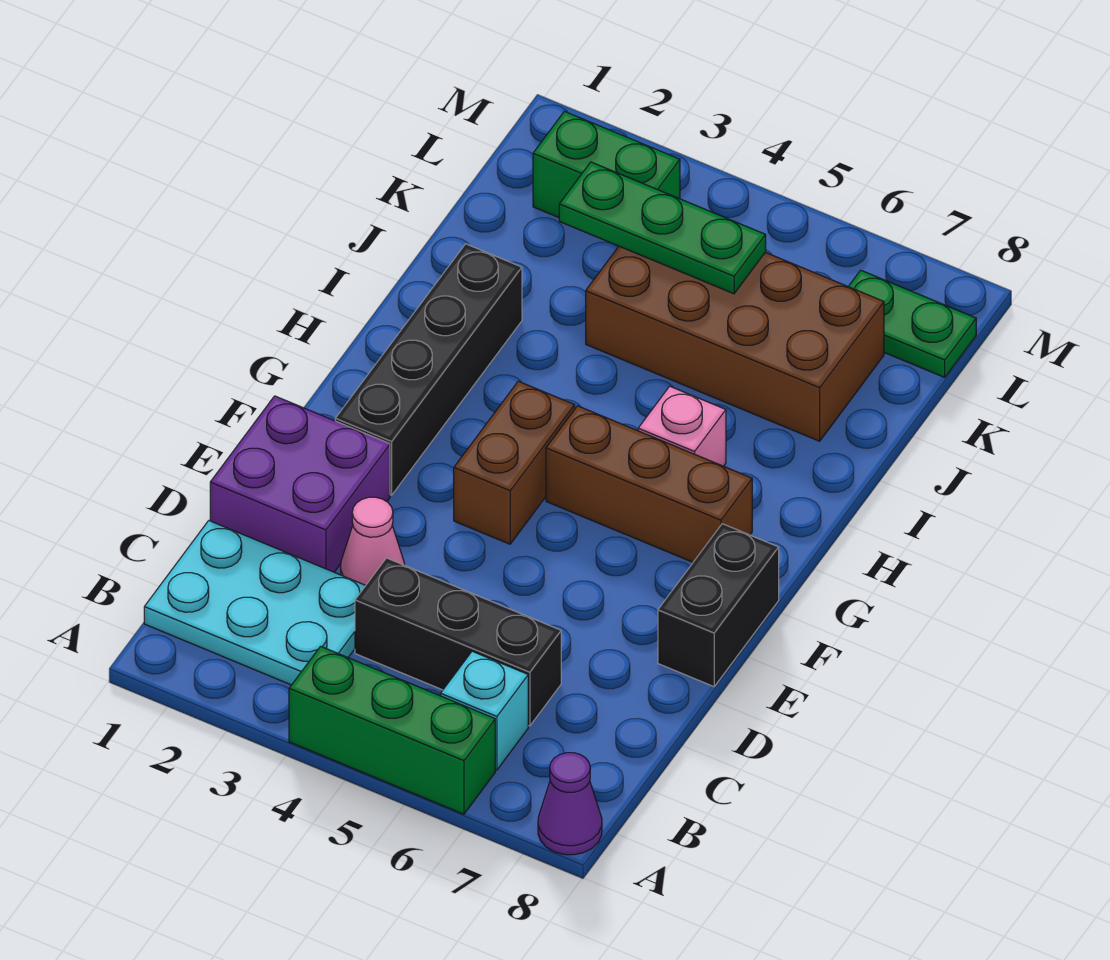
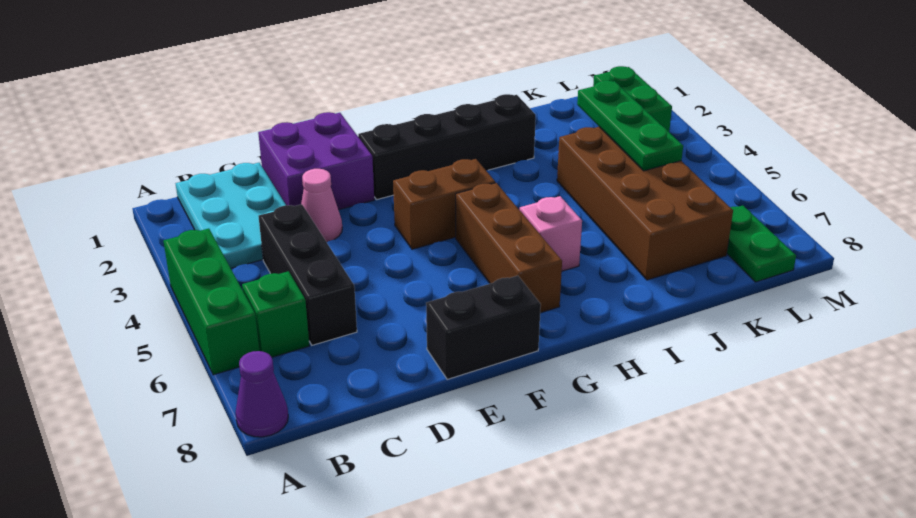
cyan brick B6 level 1 -> green brick B6 level 1

